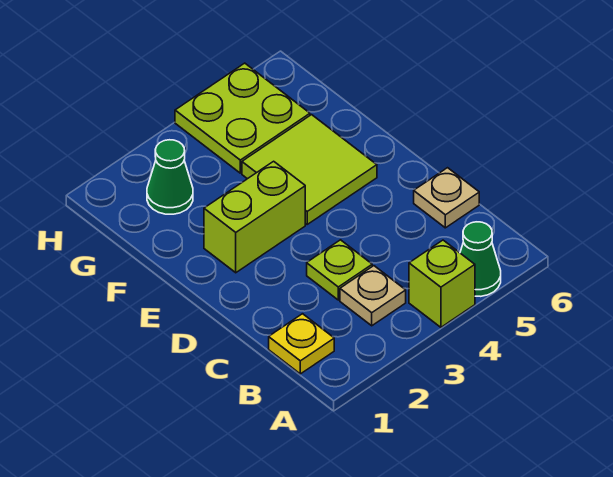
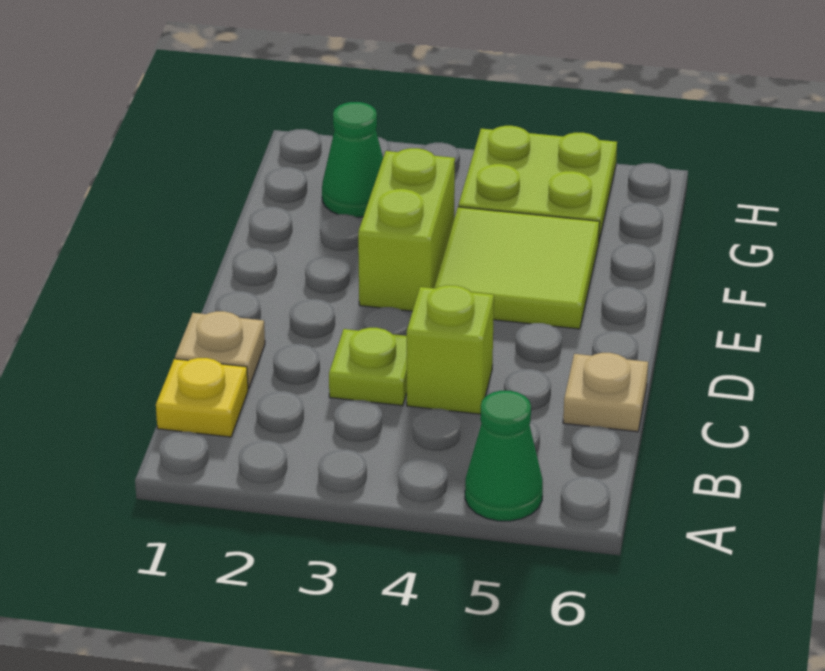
lime brick A4 level 1 -> lime brick C4 level 1
tan plate B3 level 1 -> tan plate C1 level 1
lime brick E2:E3 level 1 -> lime brick E3:F3 level 1

